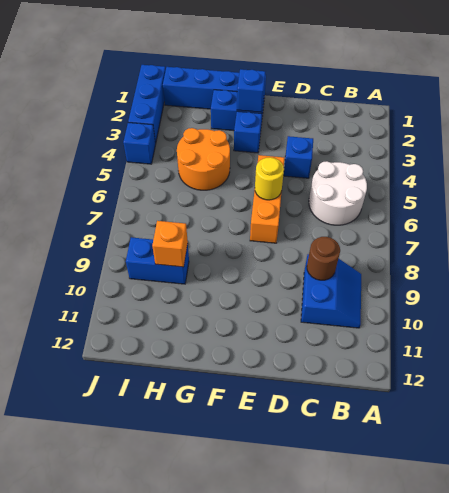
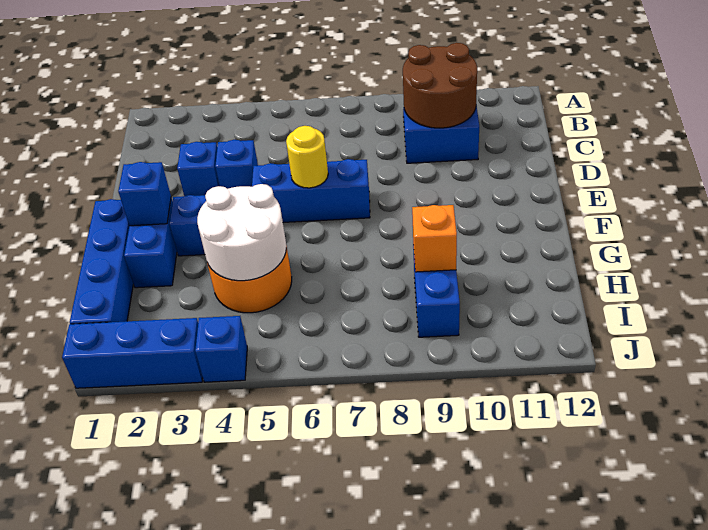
white round brick B5:C6 level 1 -> white round brick G4:H5 level 2
brown round brick C9 level 2 -> brown round brick B9:C10 level 2
none -> blue brick D3 level 1
orange brick E5:E7 level 1 -> blue brick E5:E7 level 1

